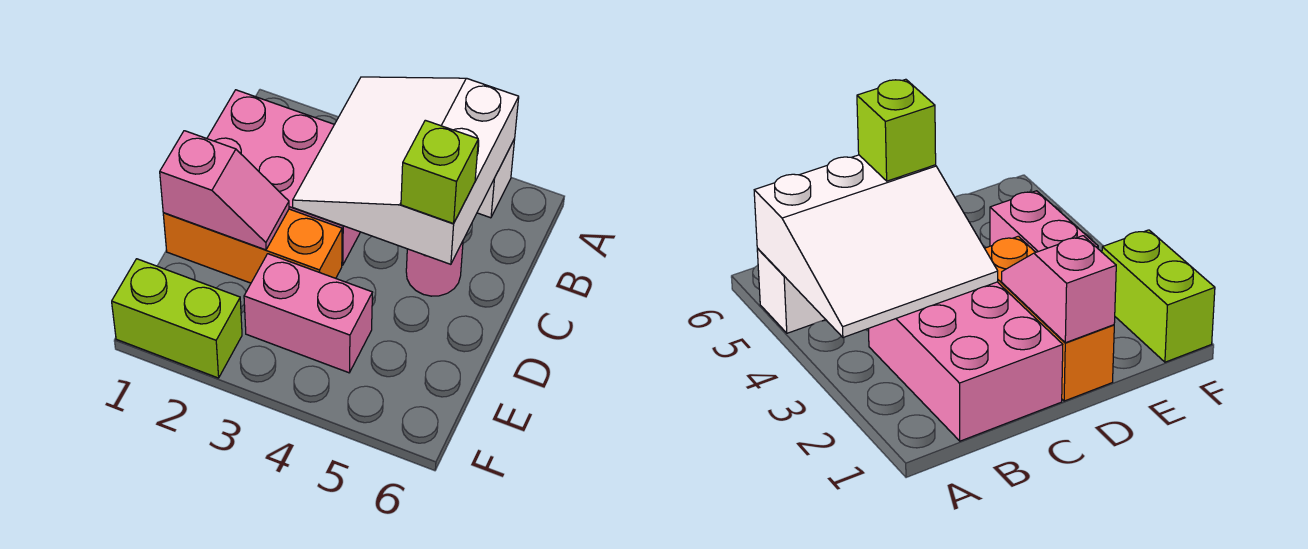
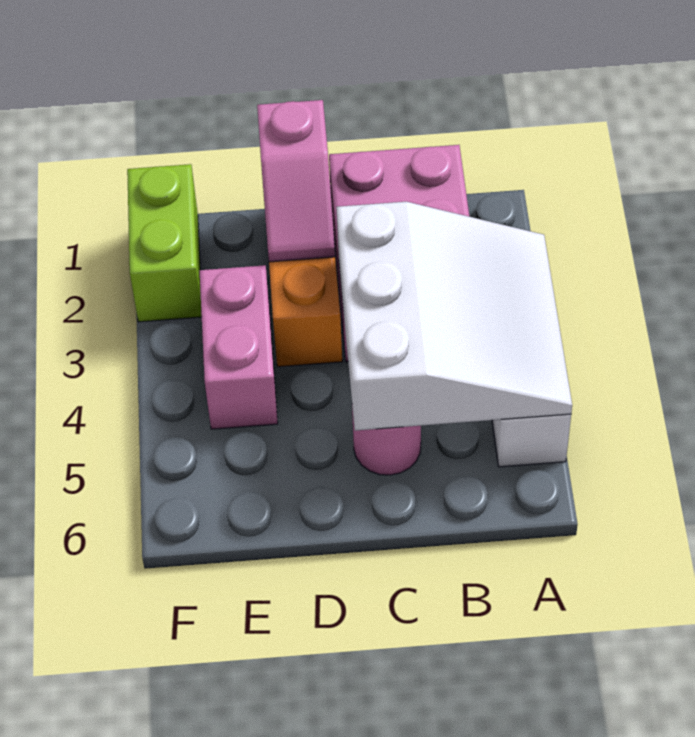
white slope A3:C5 level 2 top 5 -> white slope A3:C5 level 2 top C
lime brick C5 level 3 -> none

